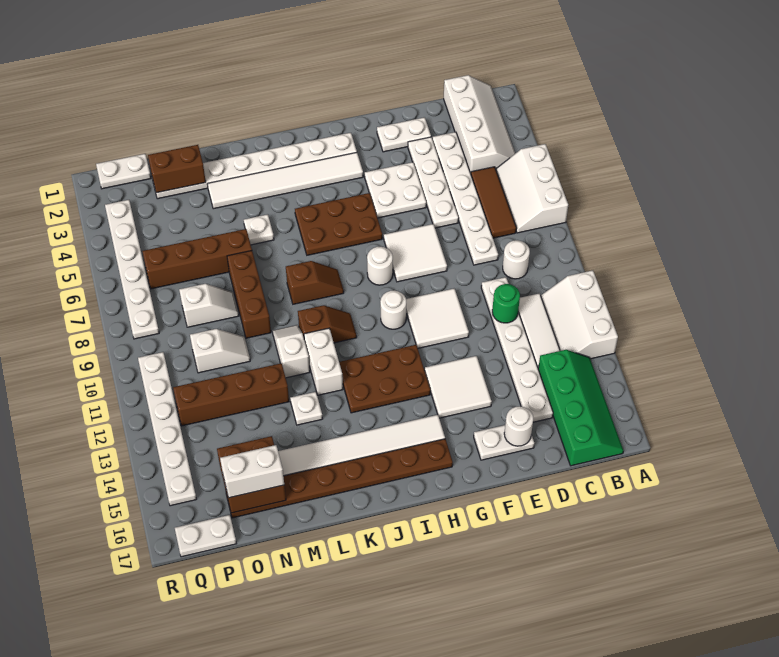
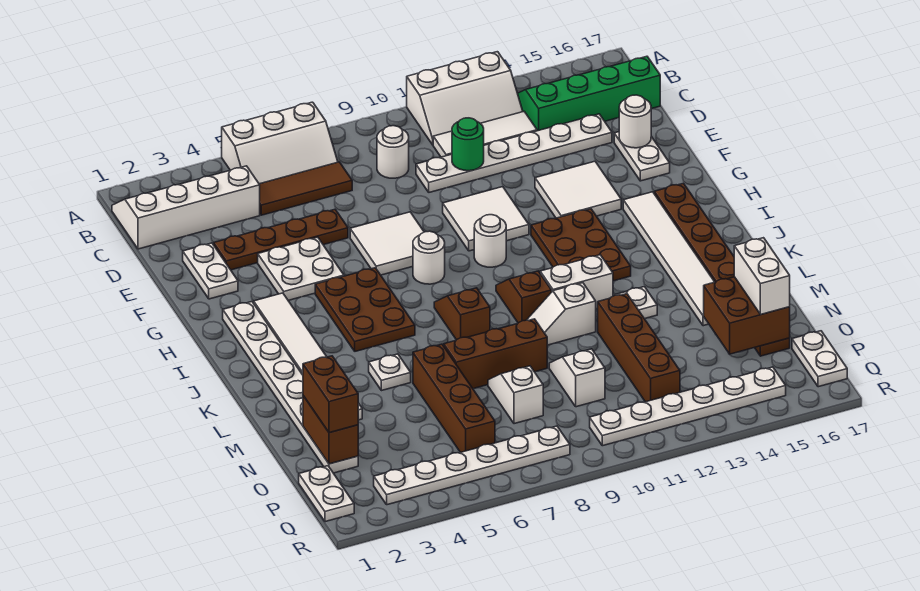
white plate D3:D8 level 1 -> none
white plate E3:E6 level 1 -> brown plate E3:E6 level 1
none -> brown brick N2:O2 level 3

